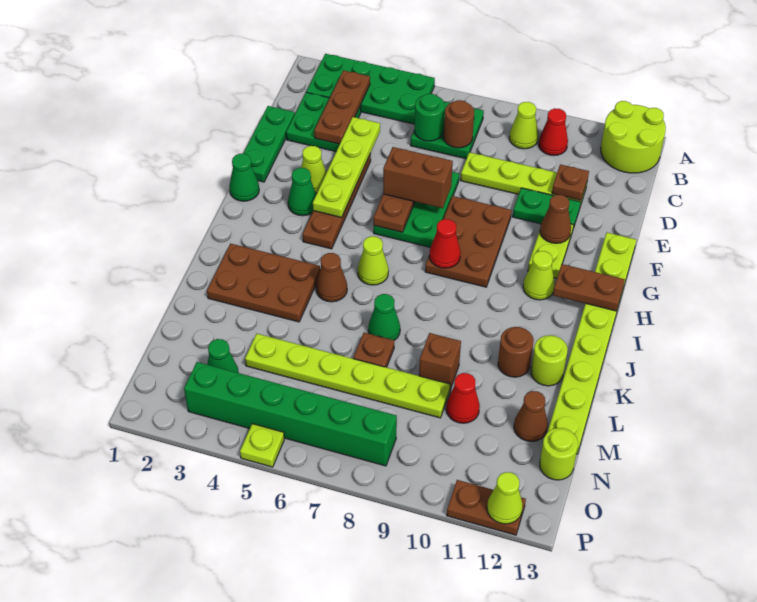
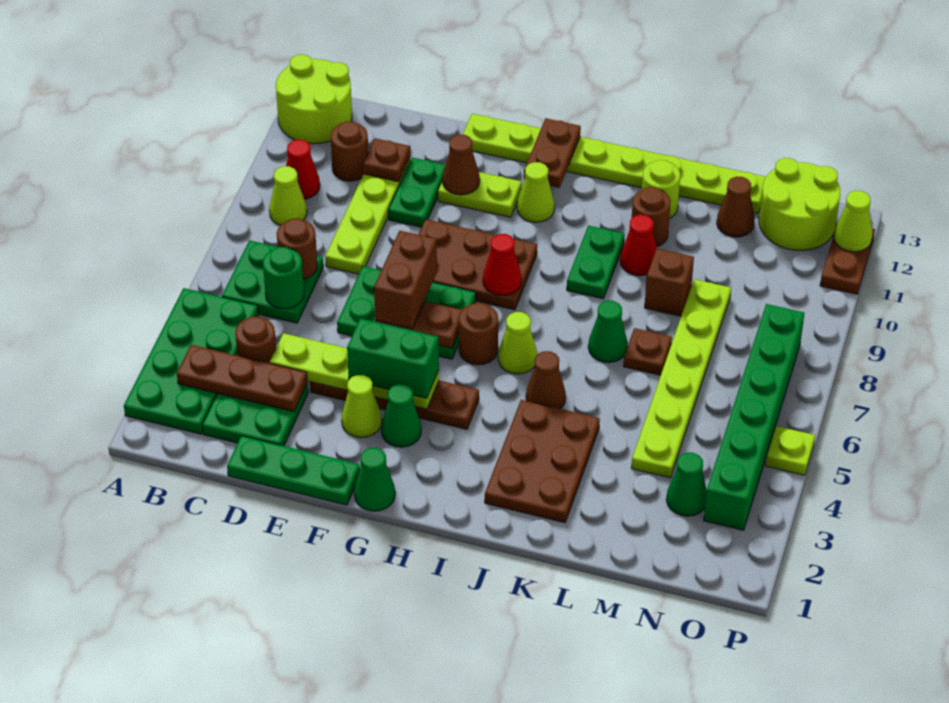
none -> brown round brick C4 level 1
none -> brown round brick C11 level 1
none -> green brick F4:G4 level 3
none -> brown round brick H6 level 1
none -> green plate J9:J10 level 1
red cone M10 level 1 -> red cone K10 level 1
lime round brick N13 level 1 -> lime round brick N12:O13 level 1

